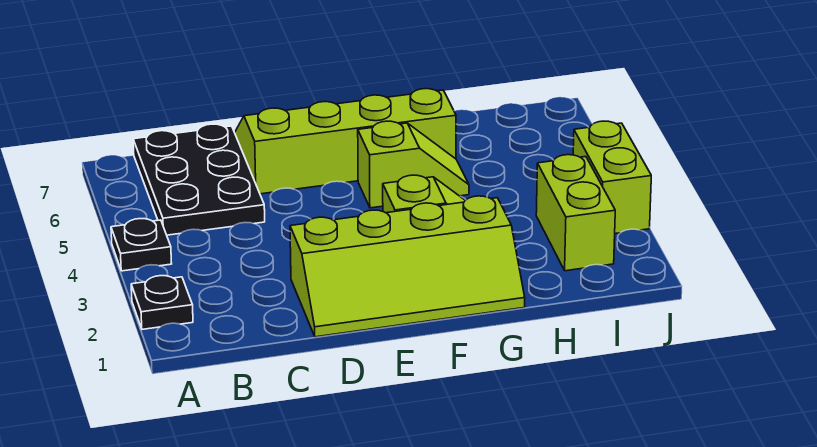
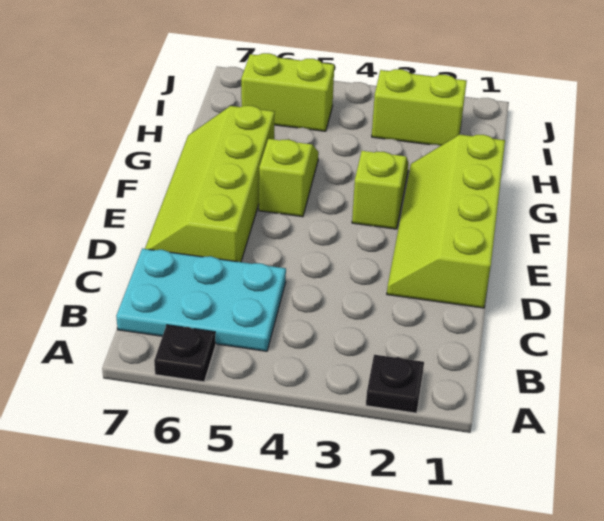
black plate A4 level 1 -> black plate A6 level 1
black plate B5:C7 level 1 -> cyan plate B5:C7 level 1
lime slope D1:G2 level 1 top 2 -> lime slope D1:G2 level 1 top 1
lime brick J3:J4 level 1 -> lime brick I5:I6 level 1

